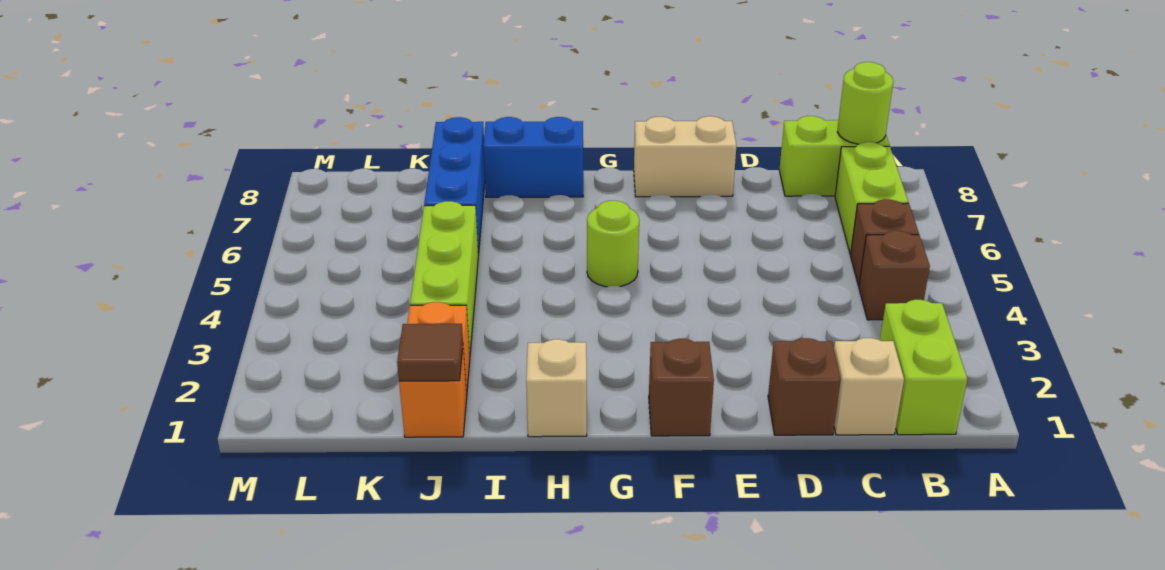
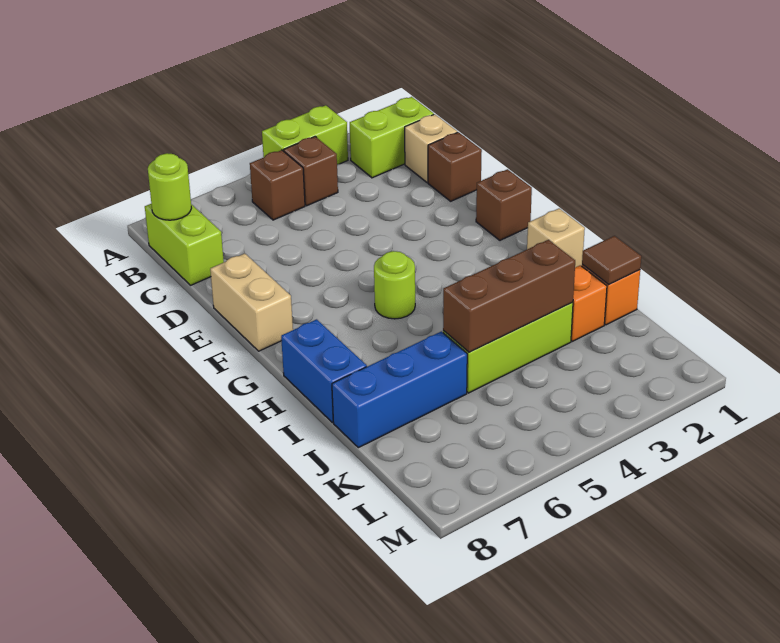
lime brick B6:B7 level 1 -> lime brick A3:A4 level 1
none -> brown brick J3:J5 level 2

